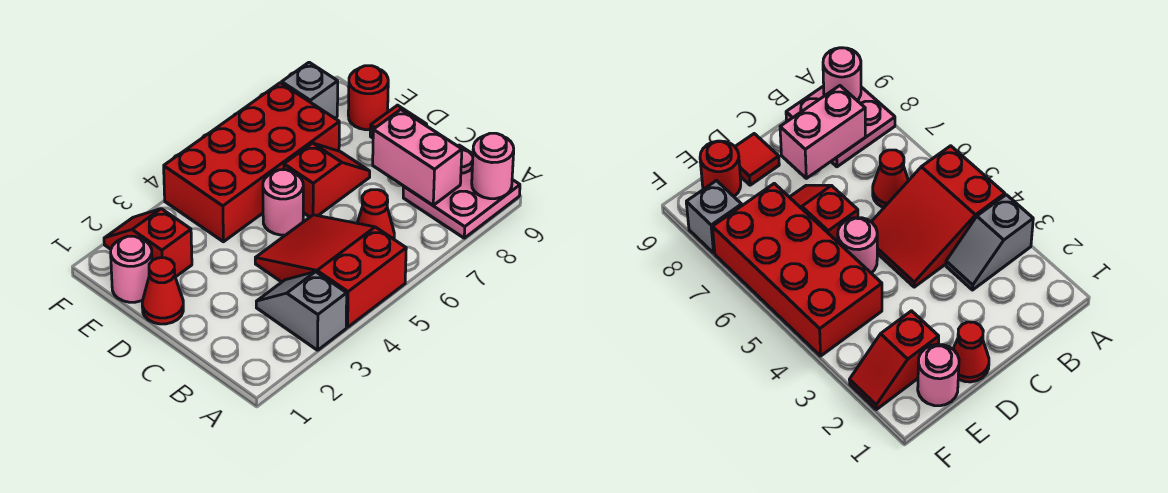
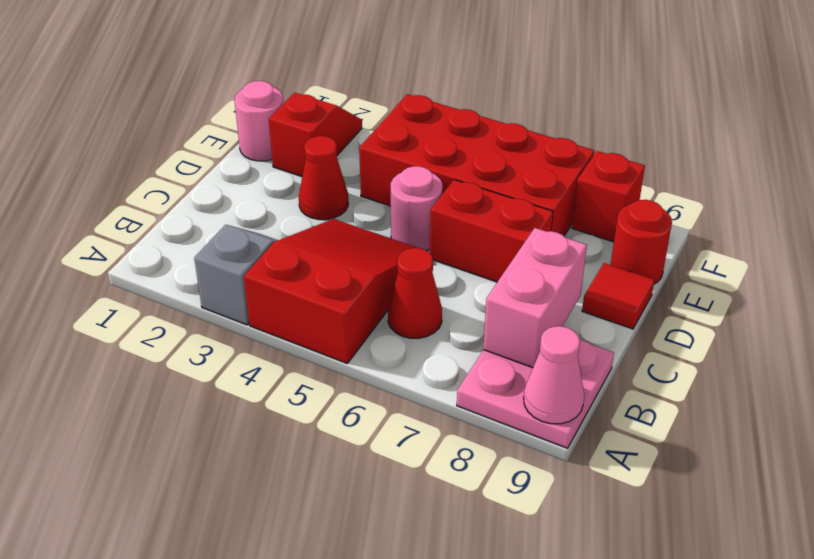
pink round brick A9 level 2 -> pink cone A9 level 2
red cone D1 level 1 -> red cone D3 level 1
red slope D6:D7 level 1 top 6 -> red brick D6:D7 level 1
grey brick F8 level 1 -> red brick F8 level 1

